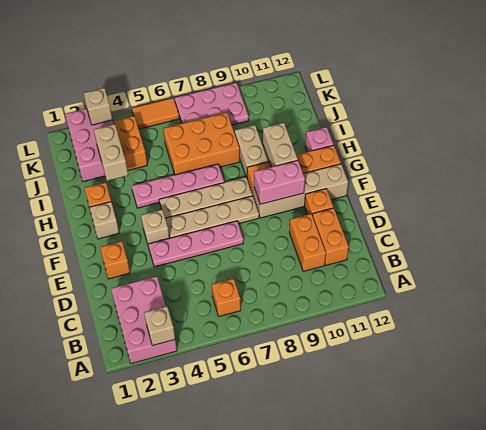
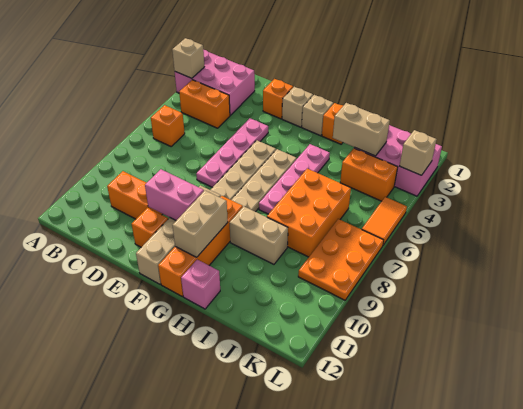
orange brick C11:D11 level 1 -> orange brick B4:C4 level 1
tan brick F4 level 1 -> tan brick F2 level 1
pink brick F9:F10 level 2 -> pink brick E10:F10 level 2
tan brick G10:H10 level 2 -> tan brick G10:G11 level 2
pink plate K7:L9 level 1 -> orange plate K7:L9 level 1

